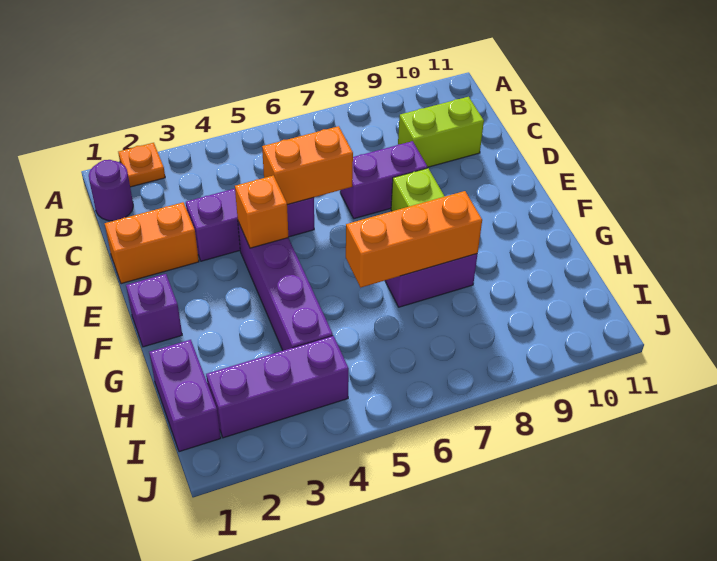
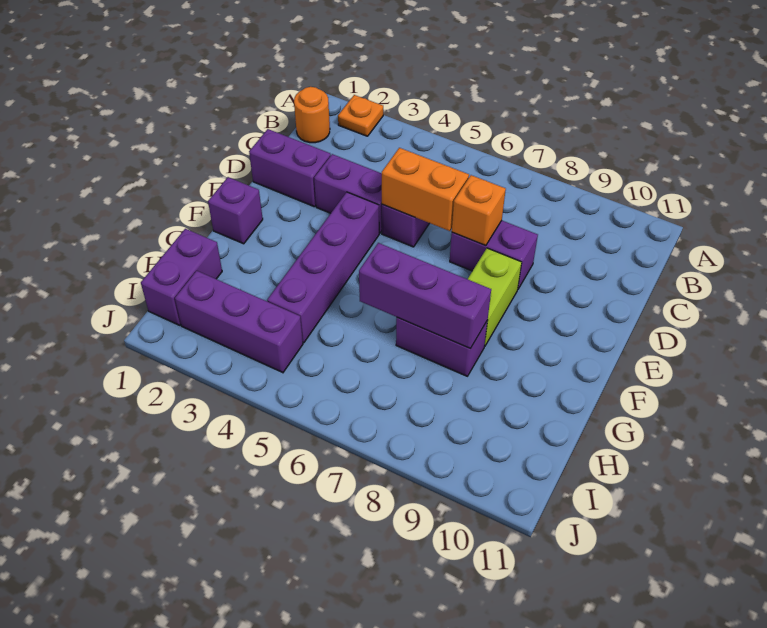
purple round brick B1 level 1 -> orange round brick B1 level 1
lime brick C9:C10 level 1 -> none
orange brick D1:D2 level 1 -> purple brick D1:D2 level 1
orange brick E4 level 2 -> orange brick D7 level 2
orange brick G6:G8 level 2 -> purple brick G6:G8 level 2

